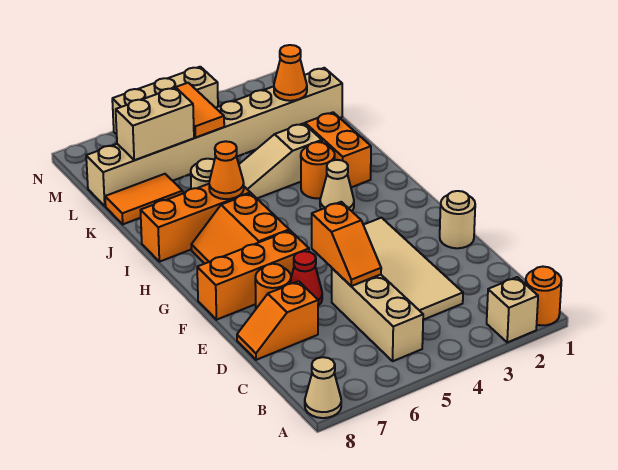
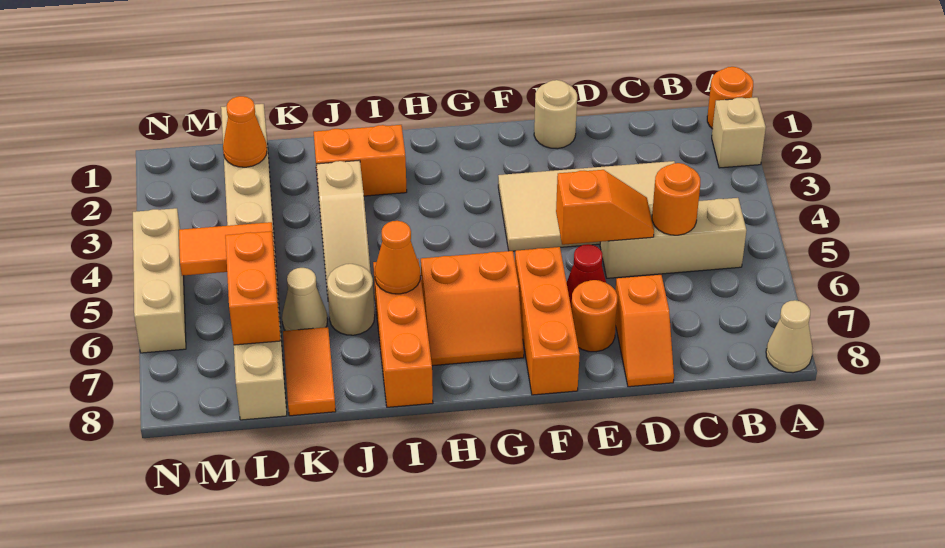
tan cone H3 level 1 -> tan cone K6 level 1
orange round brick I3 level 1 -> orange round brick C5 level 2
tan brick L6:L7 level 2 -> orange brick L6:L7 level 2

